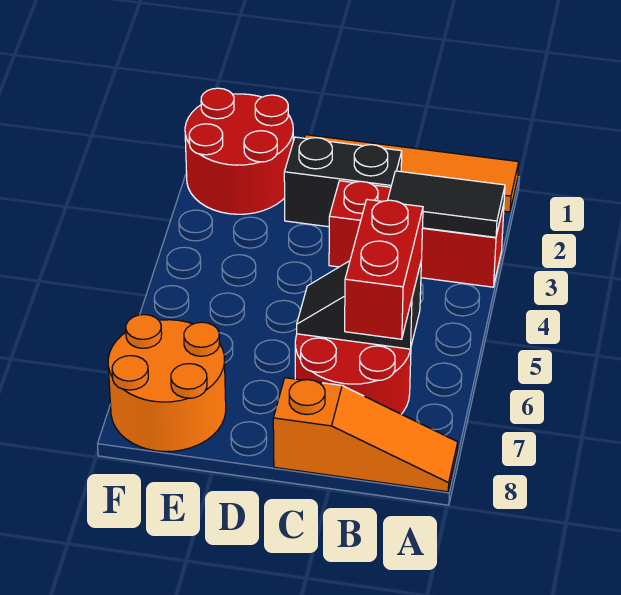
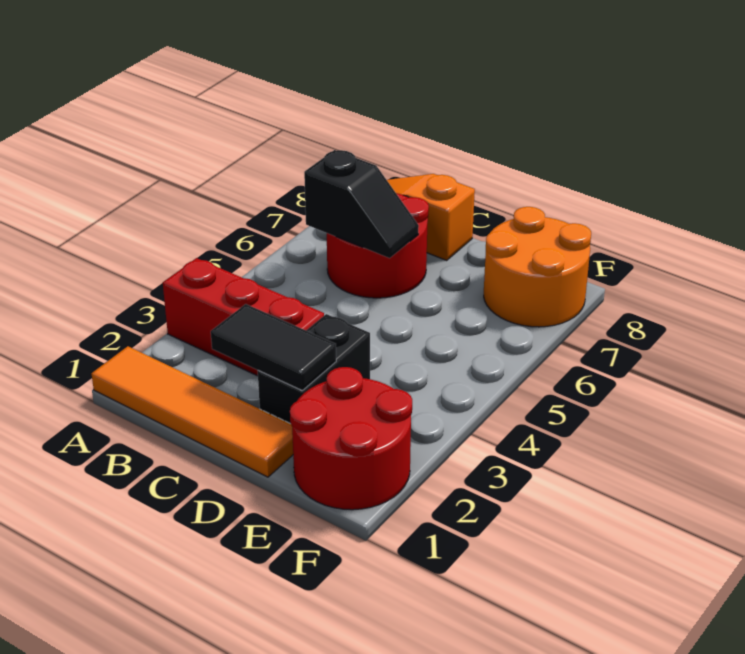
black tile A3:B3 level 2 -> black tile C2:D2 level 2
red brick B6:B7 level 3 -> none
black brick C2:D2 level 1 -> black brick D2:D3 level 1

